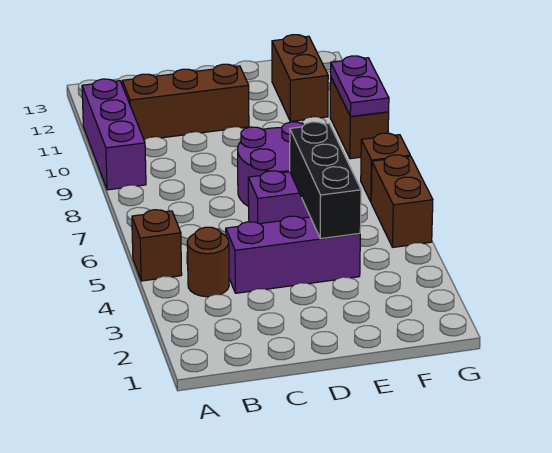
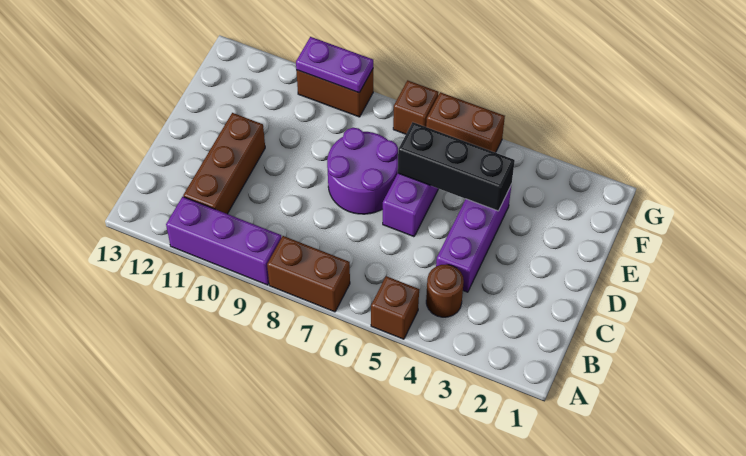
brown brick F11:F12 level 1 -> brown brick A7:A8 level 1

